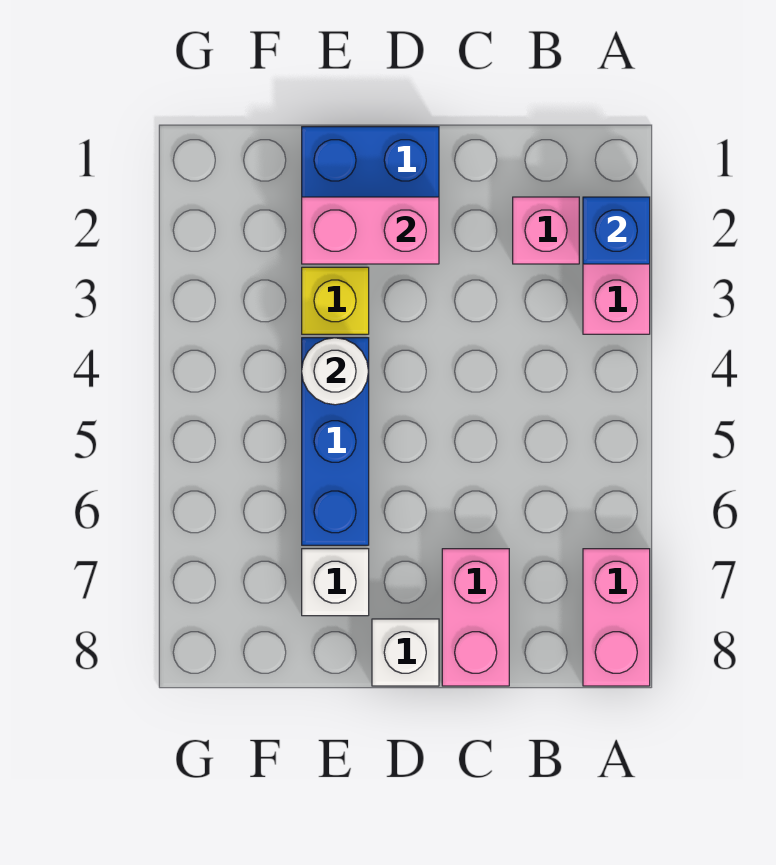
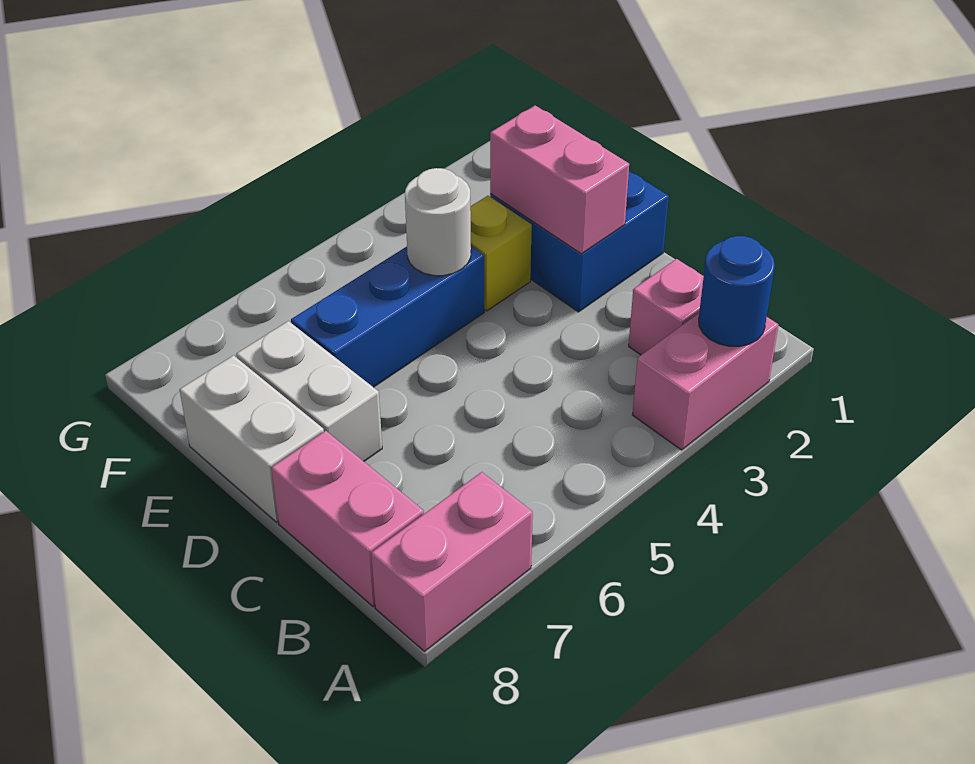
blue brick A2 level 2 -> blue round brick A2 level 2
pink brick C7:C8 level 1 -> pink brick B8:C8 level 1
white brick D8 level 1 -> white brick D8:E8 level 1
white brick E7 level 1 -> white brick D7:E7 level 1

